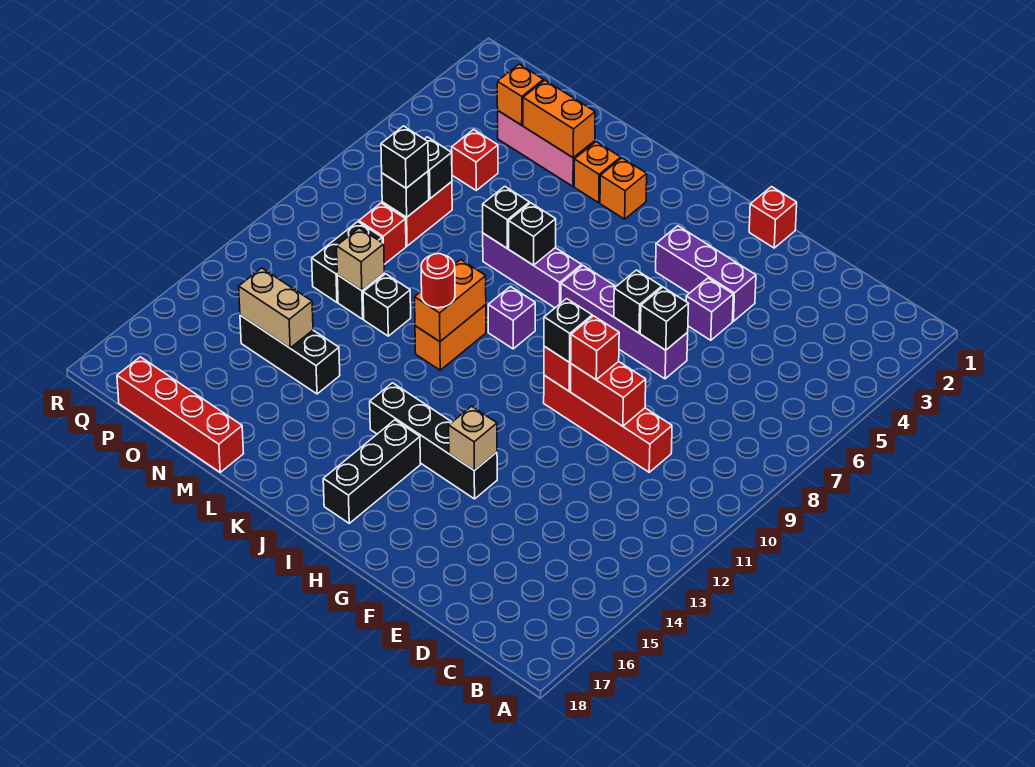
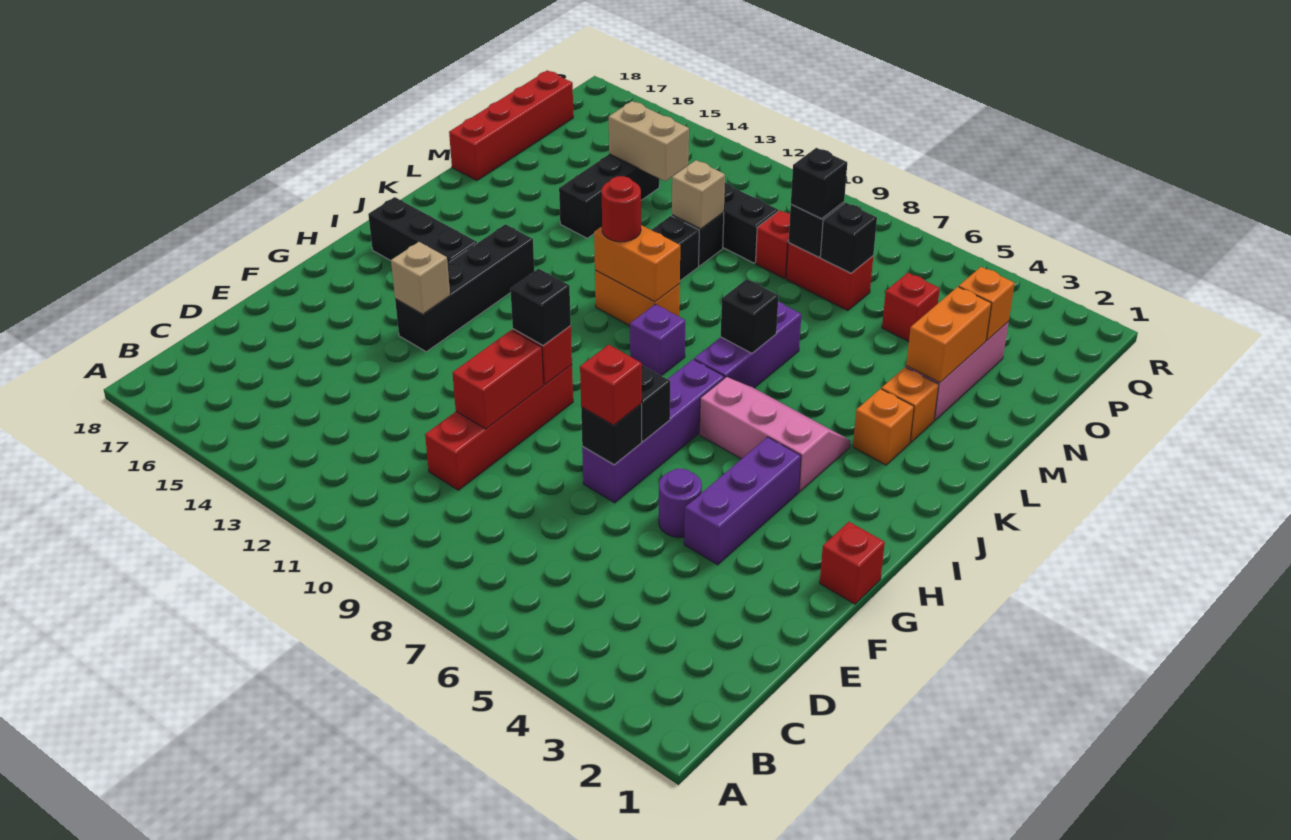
purple brick F5 level 1 -> purple round brick F5 level 1
red brick F10 level 3 -> red brick F7 level 3
none -> pink slope I4:J6 level 1 top I
black brick L7 level 2 -> none
tan brick N14:O14 level 2 -> tan brick O13:O14 level 2

